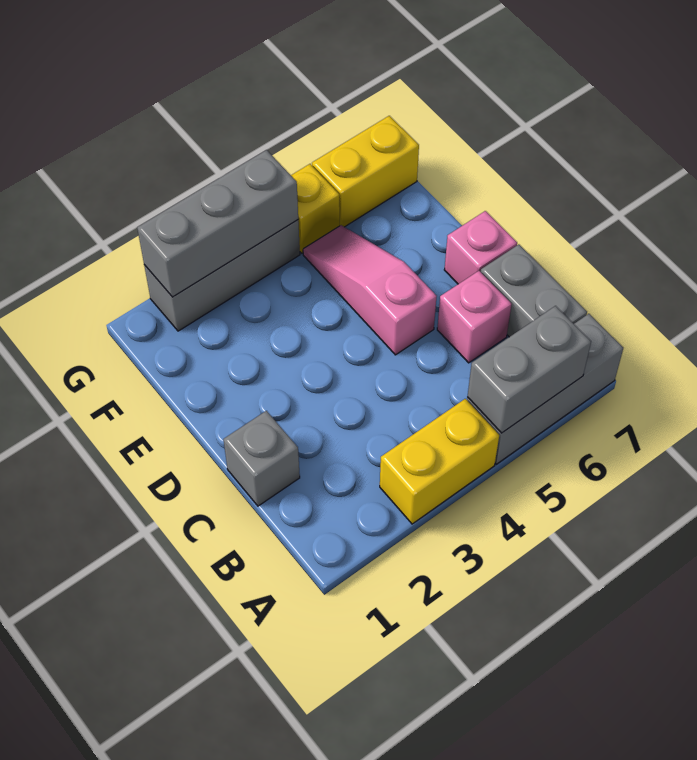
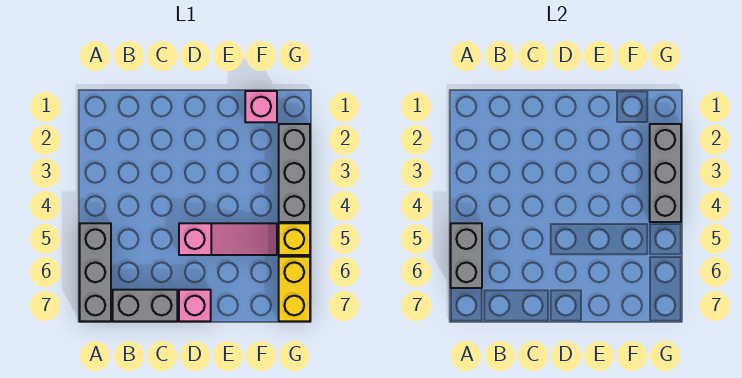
yellow brick A3:A4 level 1 -> none
grey brick C1 level 1 -> none
pink brick C6 level 1 -> pink brick F1 level 1

